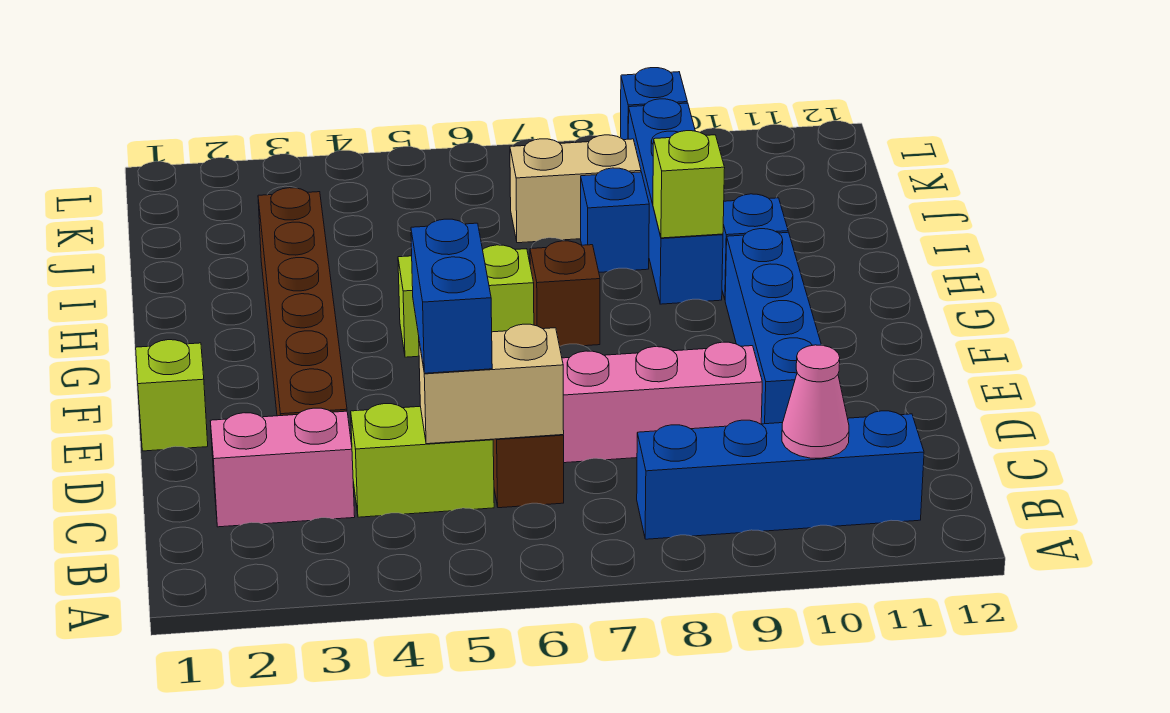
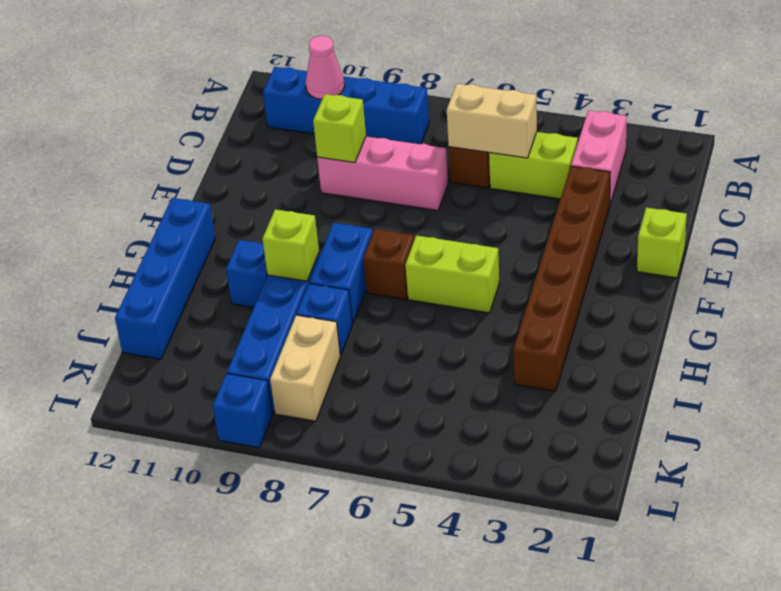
pink brick C2:C3 level 1 -> pink brick B3:C3 level 1
blue brick C5:D5 level 3 -> blue brick G8:H8 level 1
none -> lime brick D9 level 2
blue brick D10:G10 level 1 -> blue brick G12:J12 level 1
tan brick J7:J8 level 1 -> tan brick J8:K8 level 1

